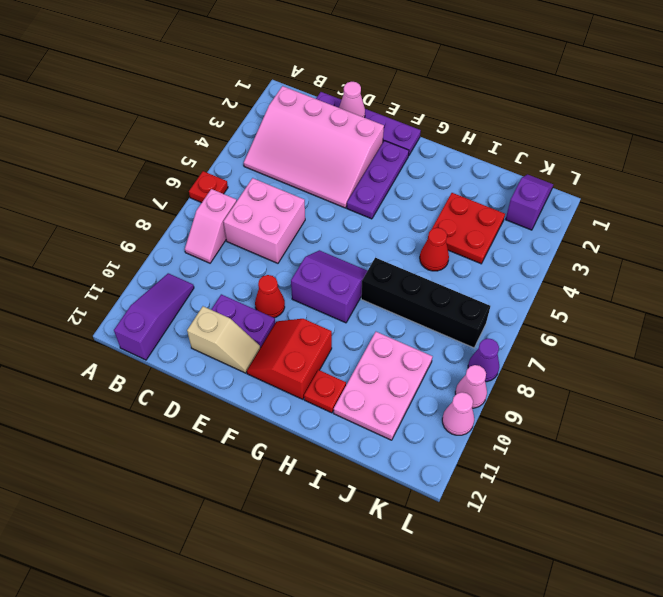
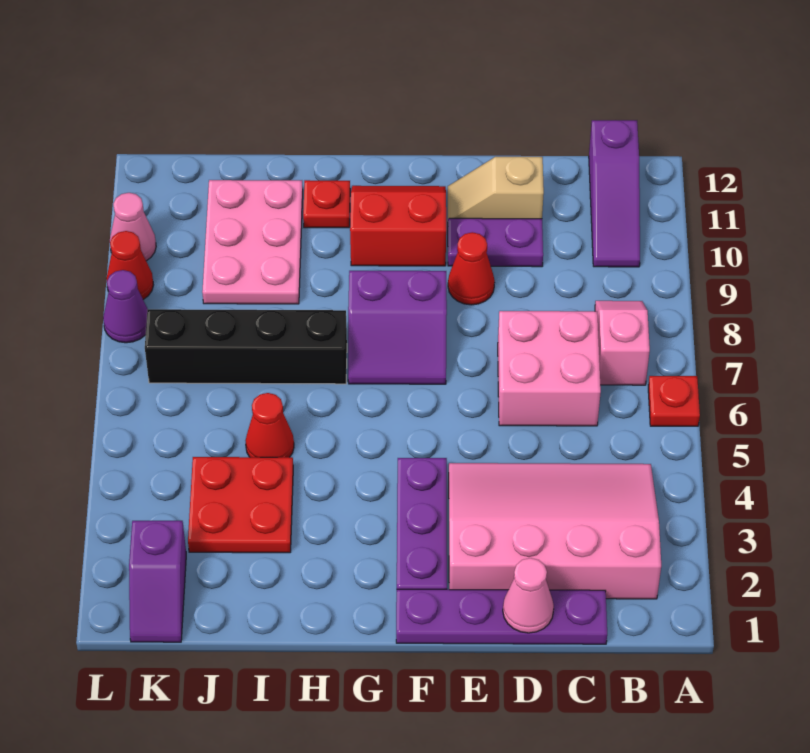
red slope F10:G11 level 1 top G -> red slope F10:G11 level 1 top 10
pink cone L9 level 1 -> red cone L9 level 1

